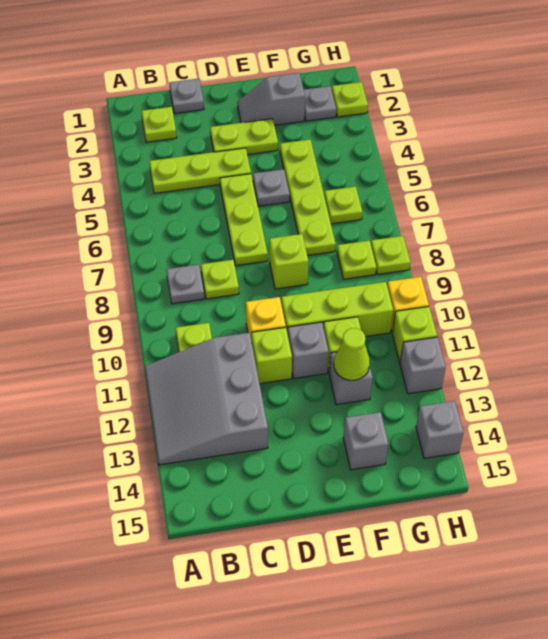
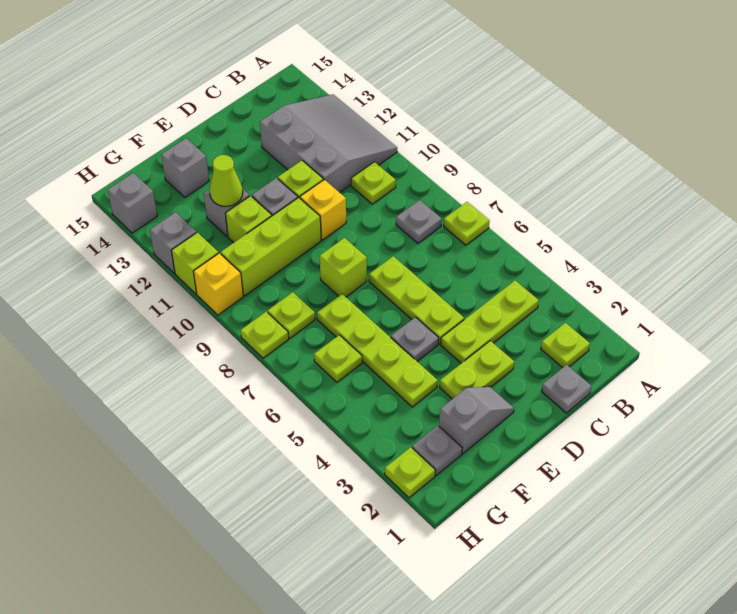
lime plate C8 level 1 -> lime plate A7 level 1

